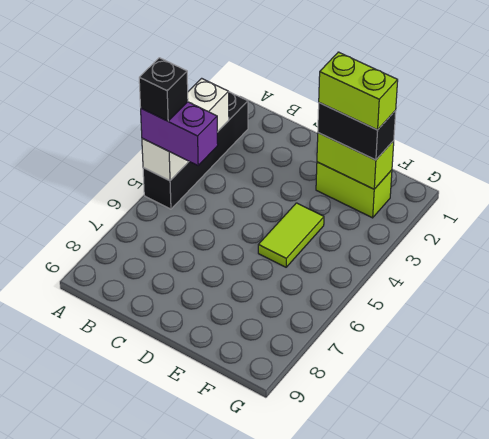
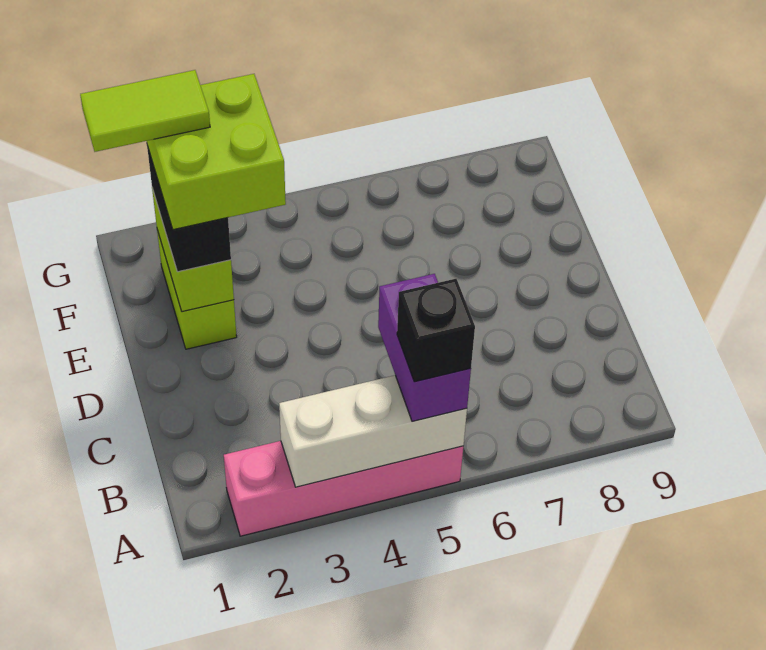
black brick A2:A5 level 1 -> pink brick A2:A5 level 1
lime brick E2:F2 level 4 -> lime brick E2:F3 level 4
lime tile E4:E5 level 1 -> lime tile F1:F2 level 5

